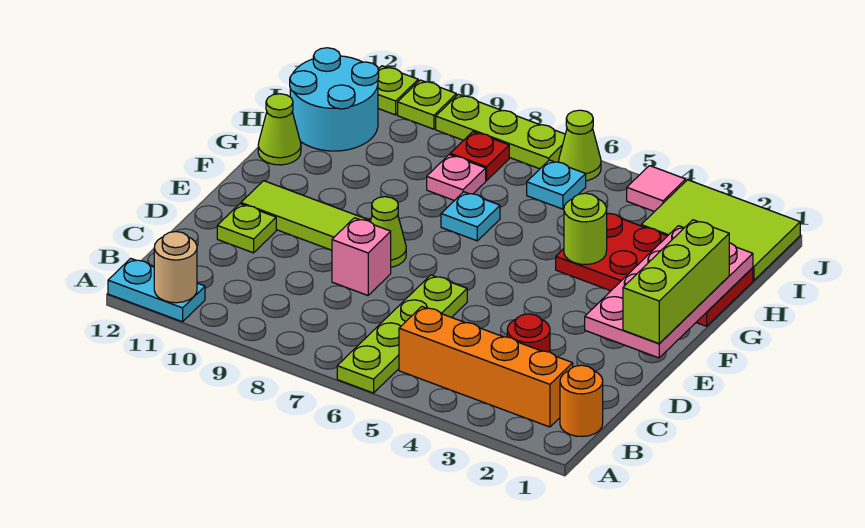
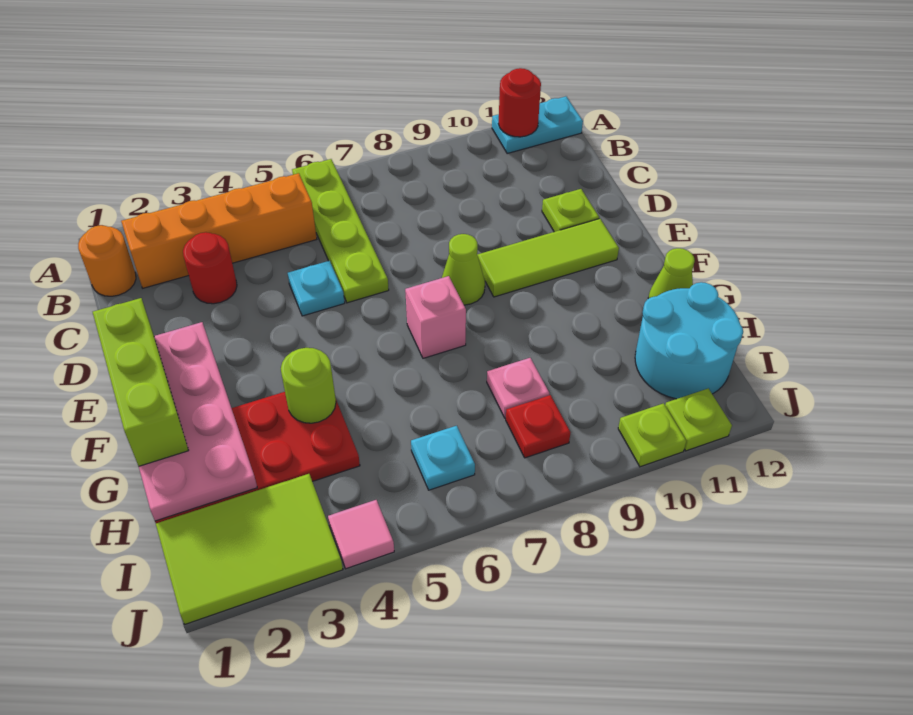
tan round brick A11 level 2 -> red round brick A11 level 2
pink brick D8 level 1 -> pink brick F7 level 1
cyan plate G7 level 1 -> cyan plate D5 level 1
lime cone J6 level 1 -> none
lime plate J7:J9 level 1 -> none

